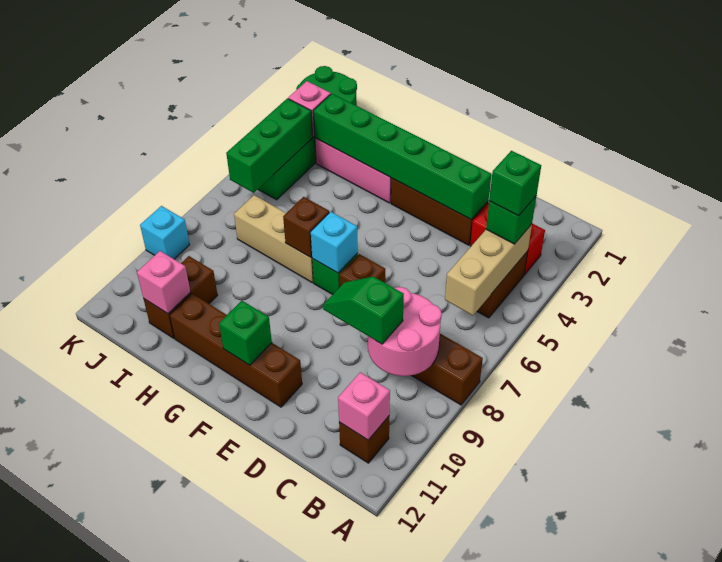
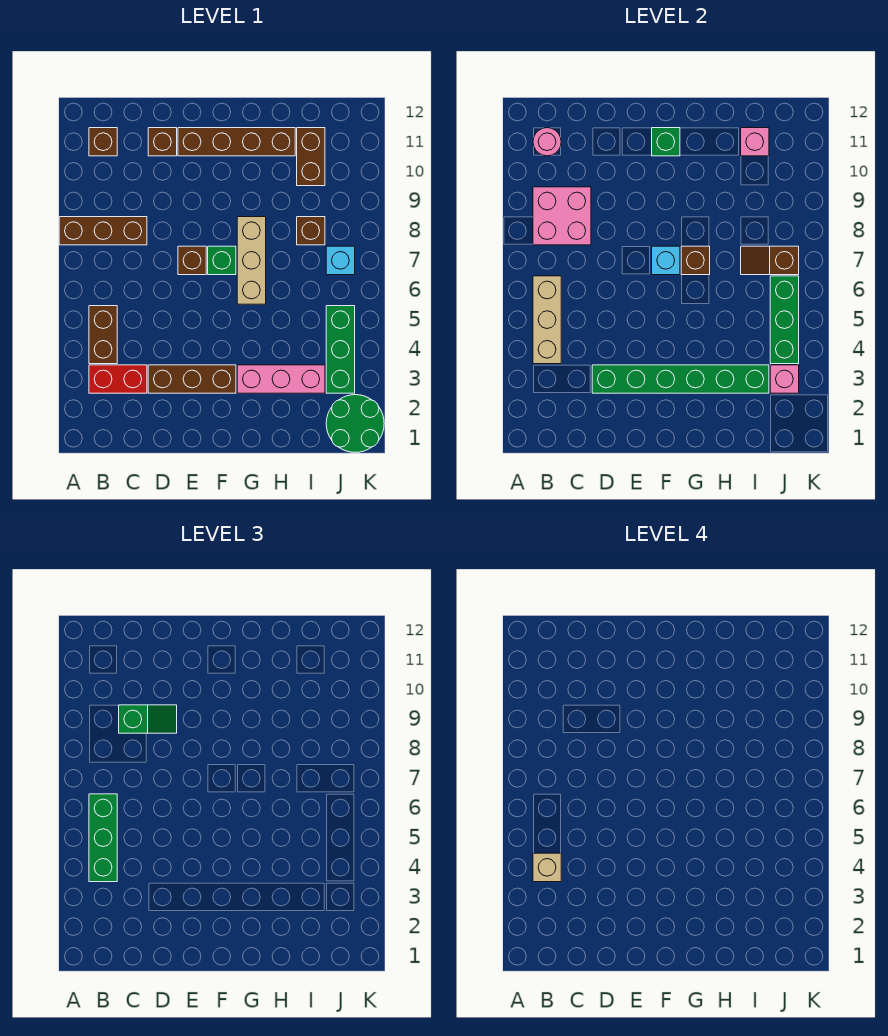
green brick B4 level 3 -> green brick B4:B6 level 3
green brick B4 level 4 -> tan brick B4 level 4
pink round brick B8:C9 level 2 -> pink brick B8:C9 level 2
pink brick B11 level 2 -> pink round brick B11 level 2
none -> brown brick D11 level 1
tan brick G7:I7 level 1 -> tan brick G6:G8 level 1
none -> brown slope I7:J7 level 2 top J
none -> brown brick I8 level 1
cyan brick K9 level 1 -> cyan brick J7 level 1

